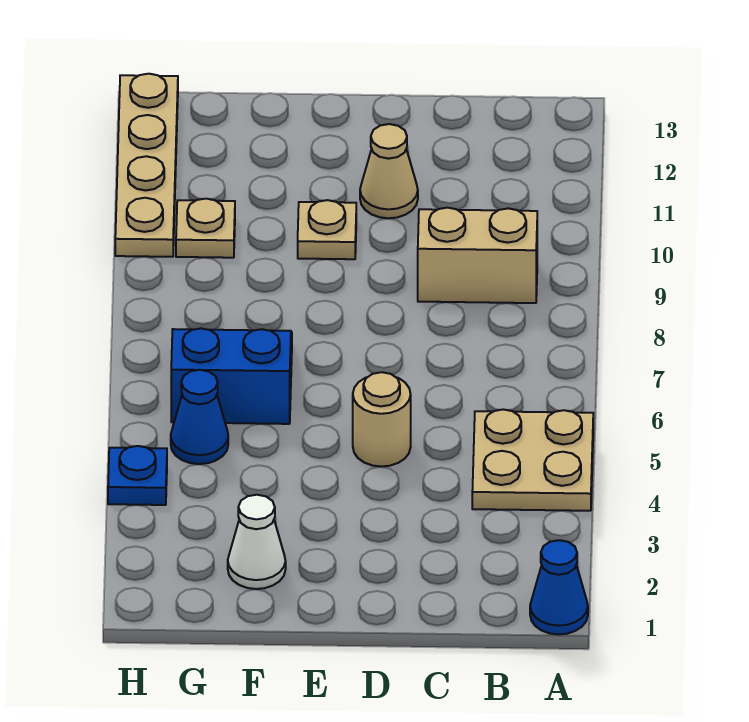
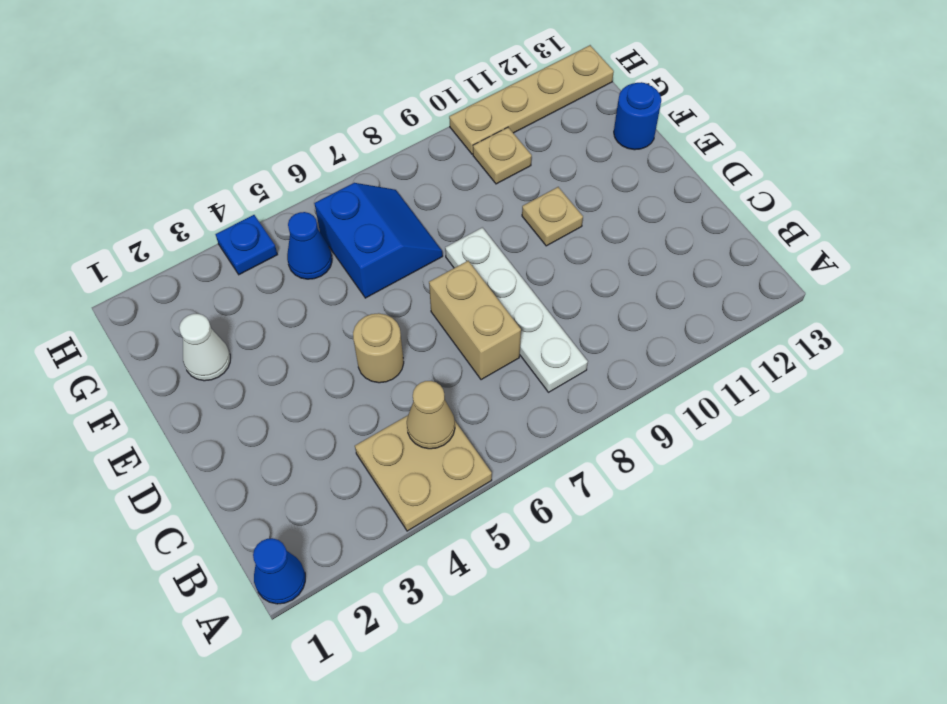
none -> white plate B8:E8 level 1
tan brick B9:C9 level 1 -> tan brick C7:D7 level 1
tan cone D11 level 1 -> tan cone B5 level 2
none -> blue round brick F13 level 1

